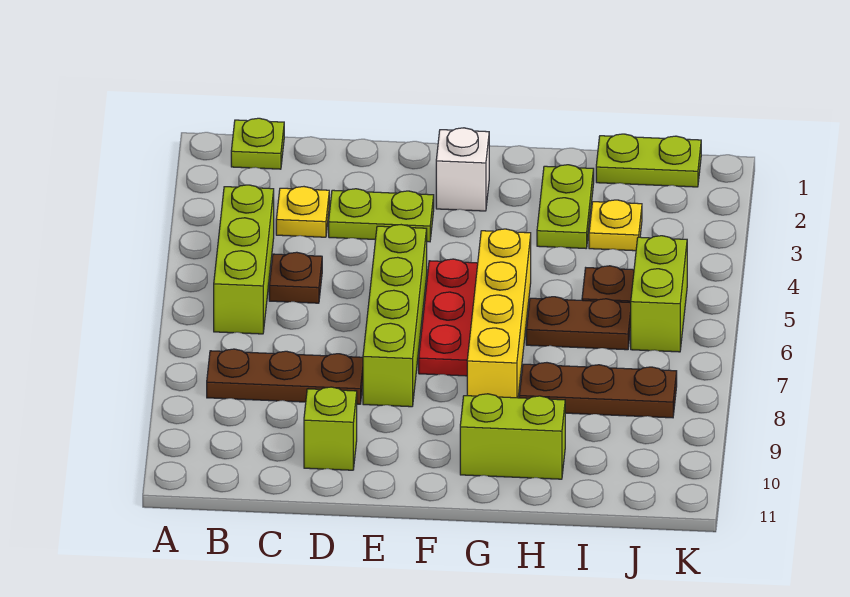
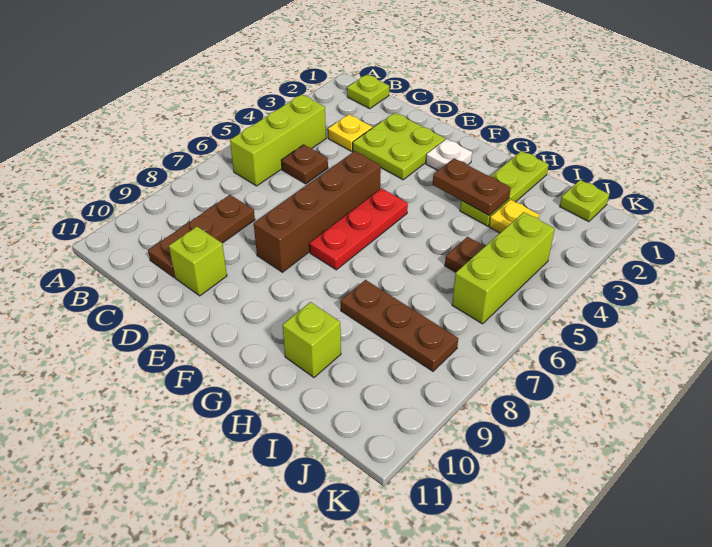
brown plate B8:D8 level 1 -> brown plate C8:C10 level 1
lime plate D3:E3 level 1 -> lime plate D2:E3 level 1
lime brick E5:E8 level 1 -> brown brick E5:E8 level 1
white brick F2 level 1 -> white plate F2 level 1
yellow brick G5:G8 level 1 -> none
lime brick G10:H10 level 1 -> lime brick H10 level 1
lime plate H2:H3 level 1 -> lime plate H1:H3 level 1
brown plate H6:I6 level 1 -> brown plate G3:H3 level 2
lime plate I1:J1 level 1 -> lime plate J1 level 1
lime brick J5:J6 level 1 -> lime brick J4:J6 level 1

